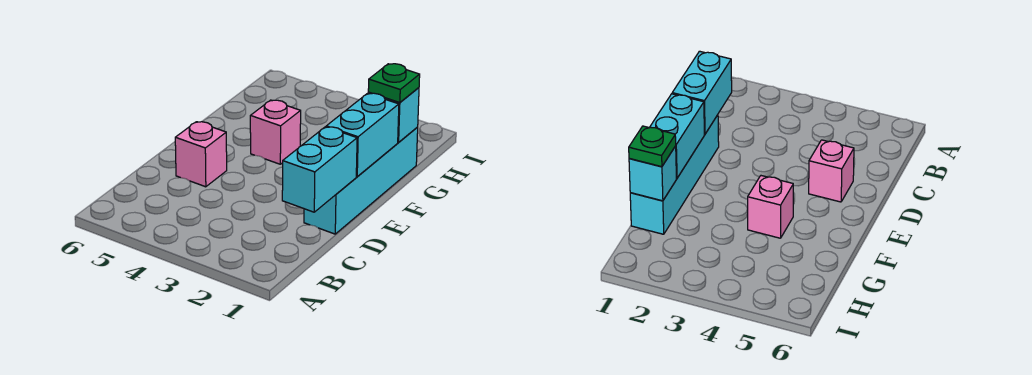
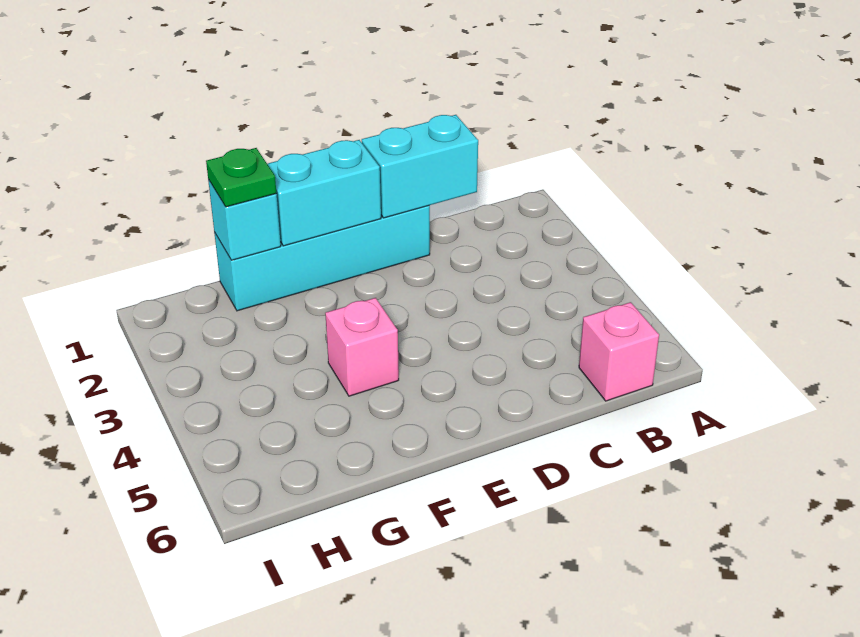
pink brick D5 level 1 -> pink brick B6 level 1

